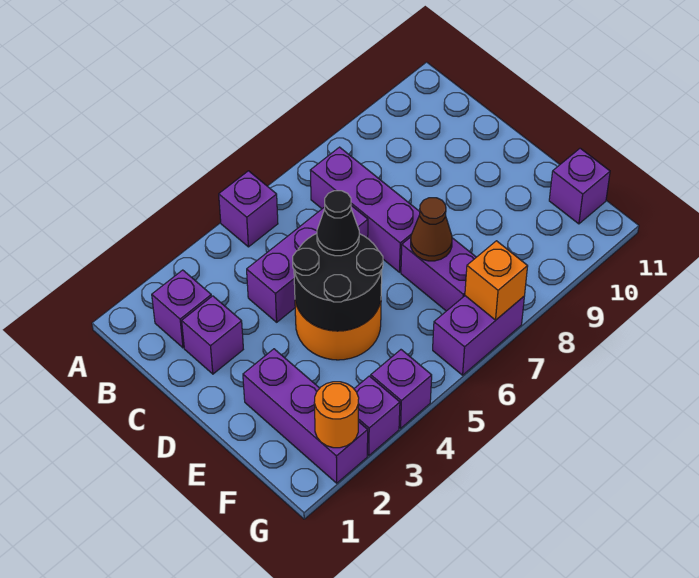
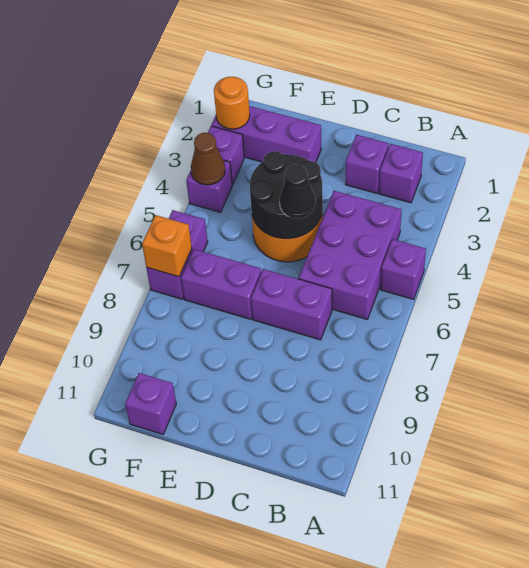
purple brick B7:D7 level 1 -> purple brick C7:D7 level 1
purple brick C4:C6 level 1 -> purple brick B4:C6 level 1
brown cone E7 level 2 -> brown cone G4 level 2

